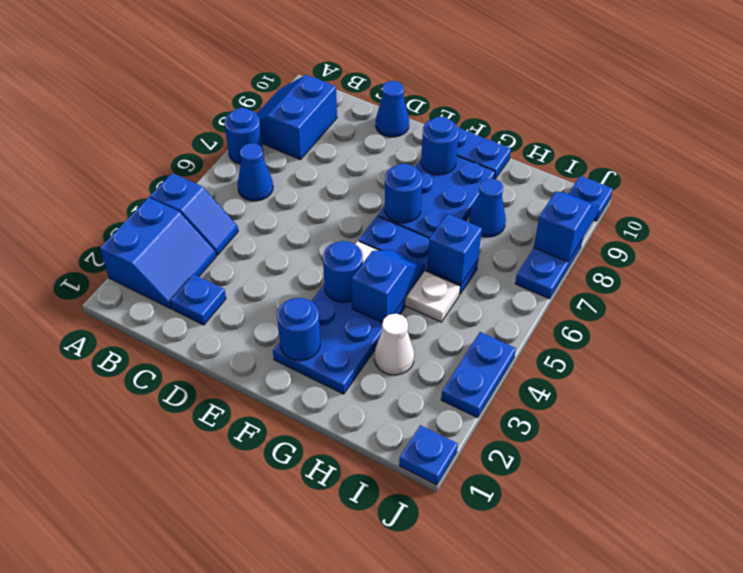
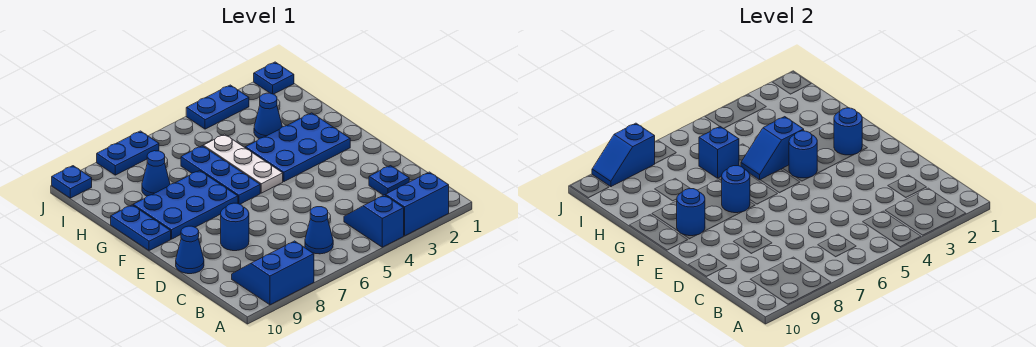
blue round brick A7 level 1 -> blue round brick D8 level 1
blue slope A8:B9 level 1 top B -> blue slope A8:B9 level 1 top A
white cone H3 level 1 -> blue cone H3 level 1

